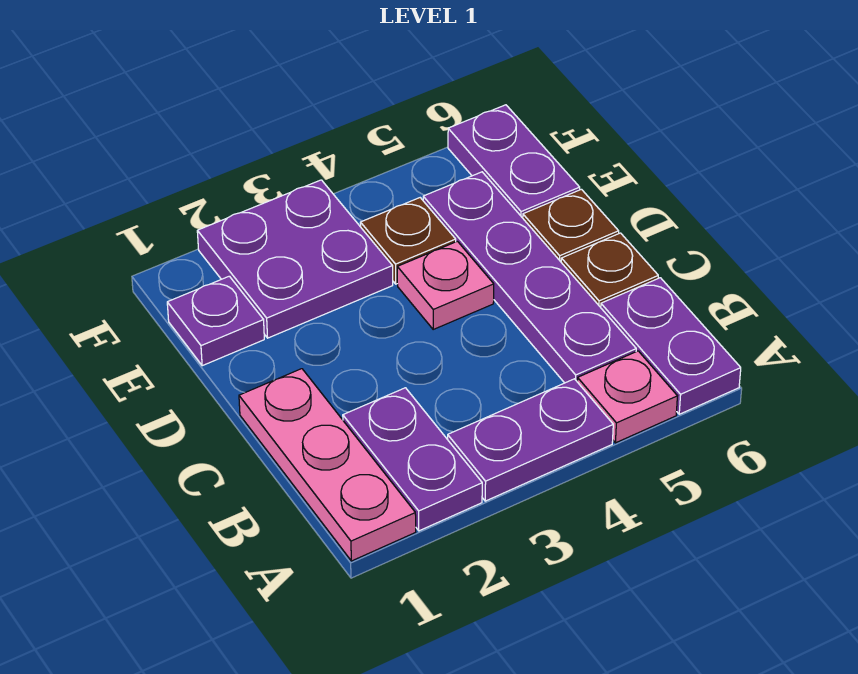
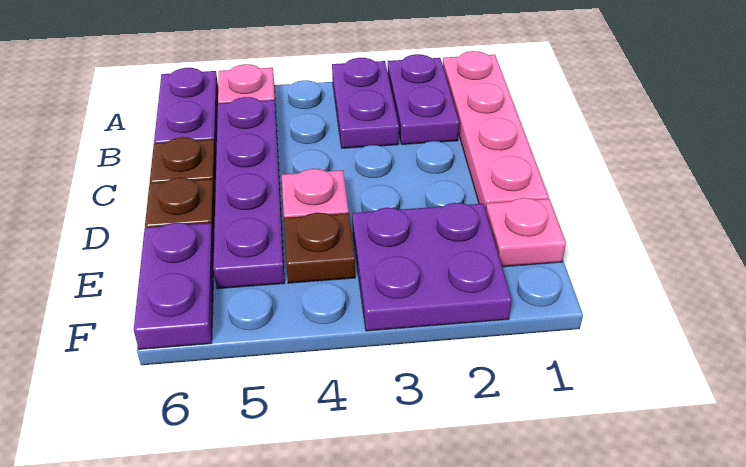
pink plate A1:C1 level 1 -> pink plate A1:D1 level 1
purple plate A3:A4 level 1 -> purple plate A3:B3 level 1
purple plate E1 level 1 -> pink plate E1 level 1

